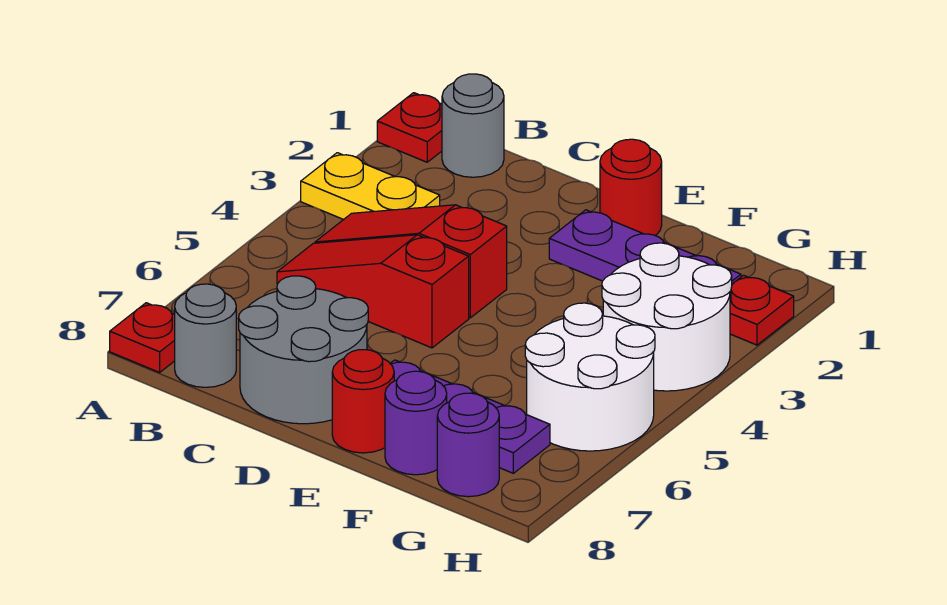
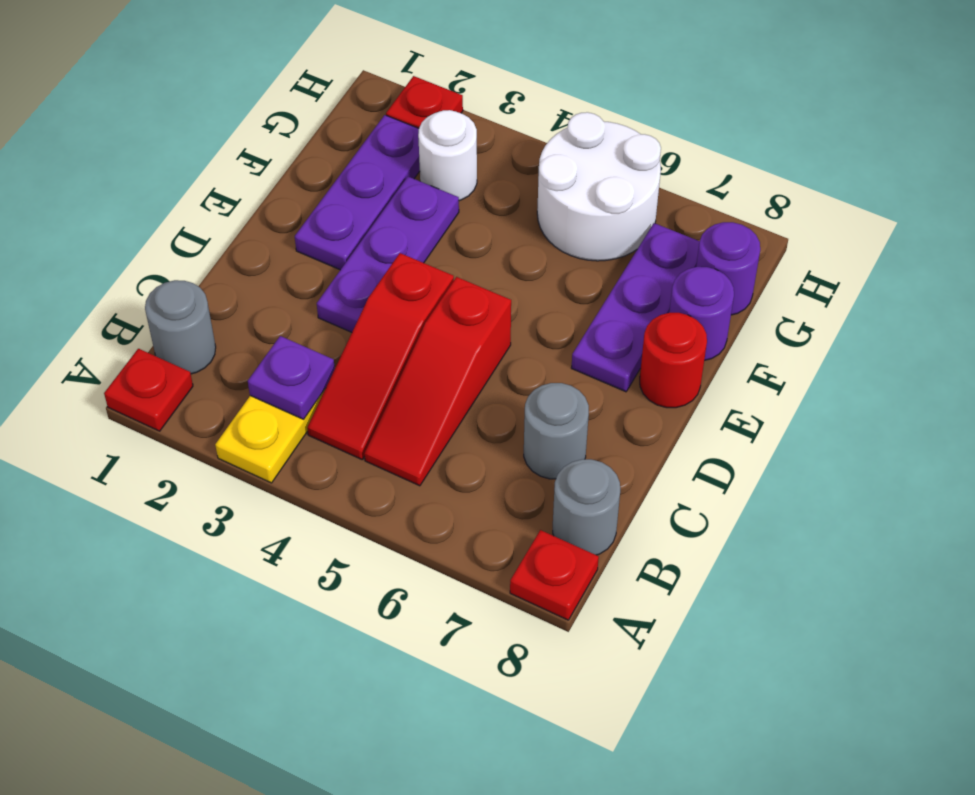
none -> purple plate B3 level 2
grey round brick C7:D8 level 1 -> grey round brick C7 level 1
none -> purple plate D3:F3 level 1
red round brick E1 level 1 -> none
white round brick G3:H4 level 1 -> white round brick G3 level 1

